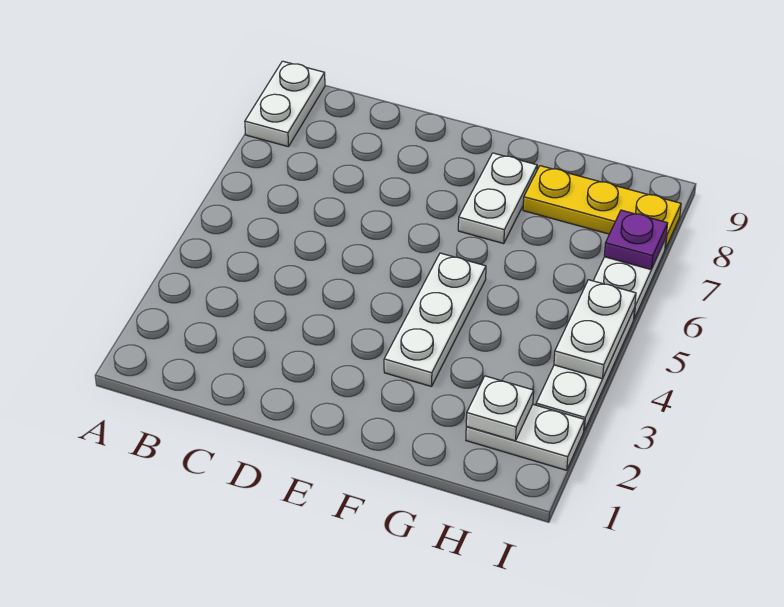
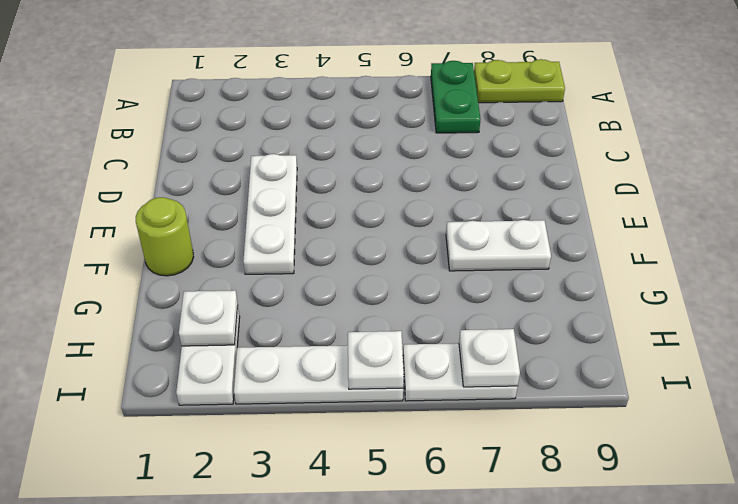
none -> green plate A7:B7 level 1
white plate A8:A9 level 1 -> lime plate A8:A9 level 1
none -> lime round brick F1 level 1
white plate F3:F5 level 1 -> white plate D3:F3 level 1
yellow plate G8:I8 level 1 -> none
white plate I4:I5 level 2 -> white plate I5 level 2
purple plate I7 level 2 -> white plate I7 level 2

